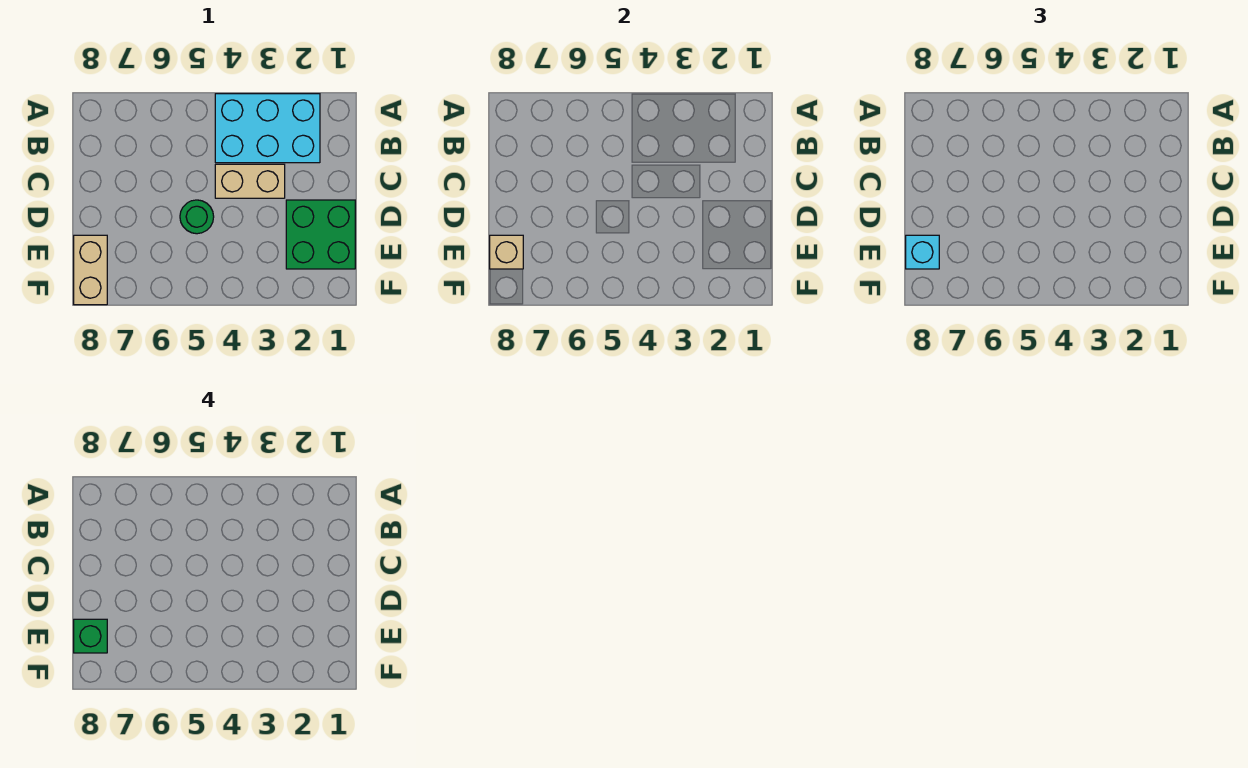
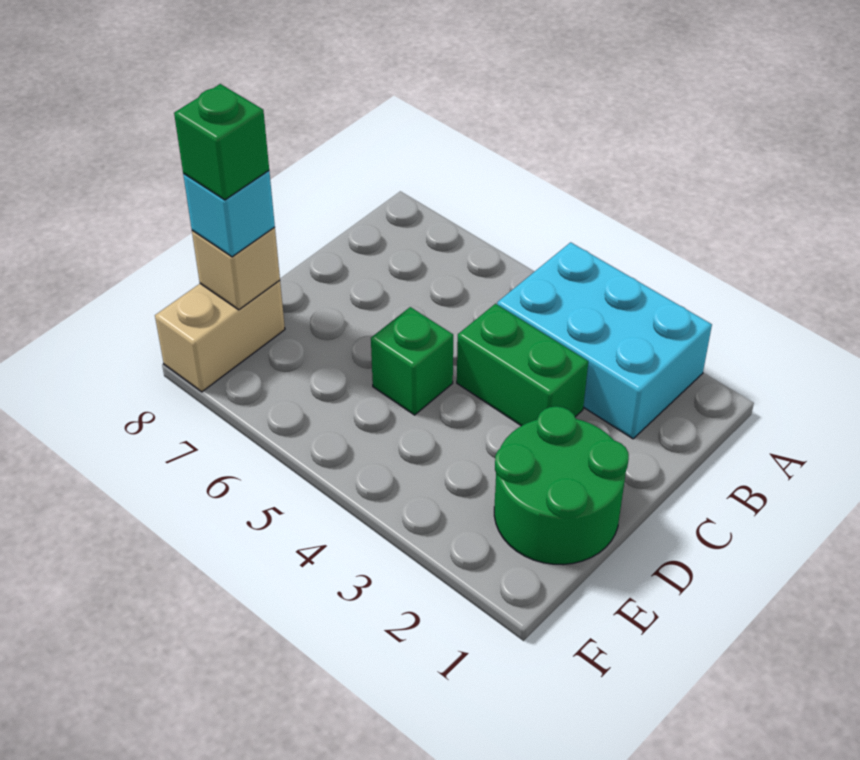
tan brick C3:C4 level 1 -> green brick C3:C4 level 1
green brick D1:E2 level 1 -> green round brick D1:E2 level 1
green round brick D5 level 1 -> green brick D5 level 1

